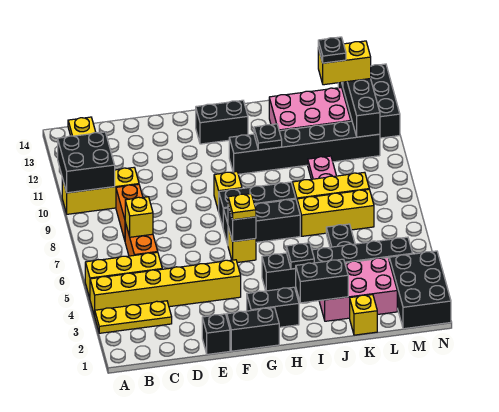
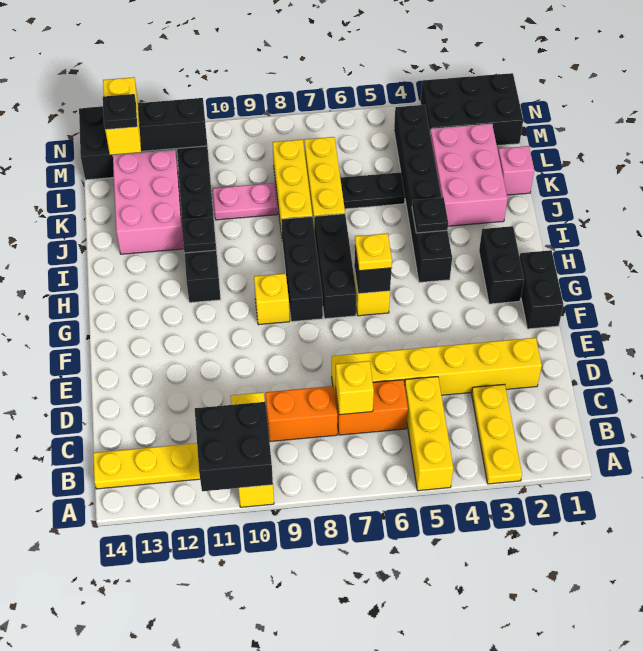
yellow brick A4:F4 level 1 -> yellow brick D2:D7 level 1
black brick E1 level 1 -> none
black brick G13:H13 level 1 -> none
black brick I2:J2 level 2 -> none
yellow brick K1 level 1 -> pink brick K1 level 1

